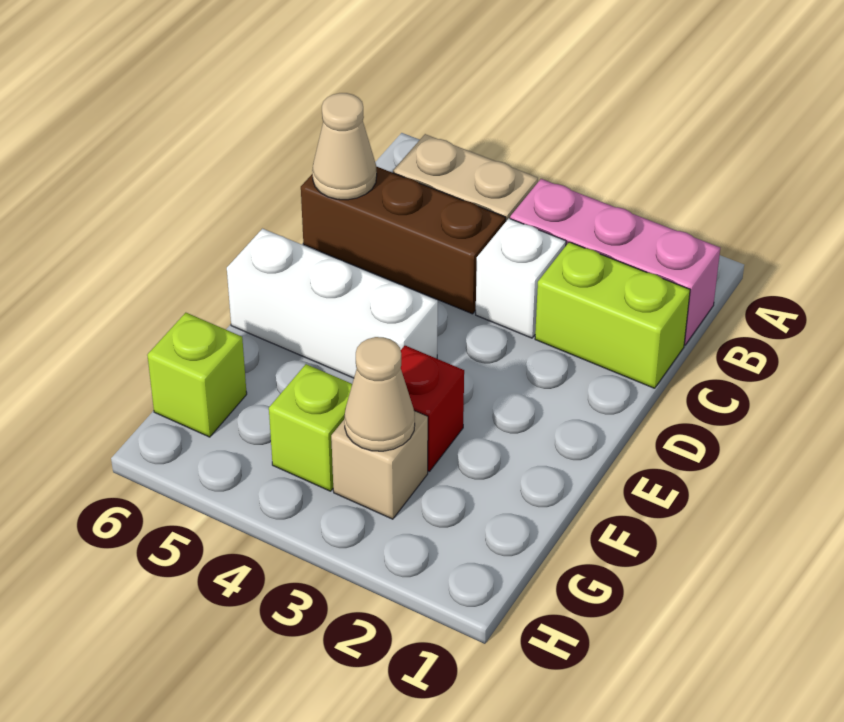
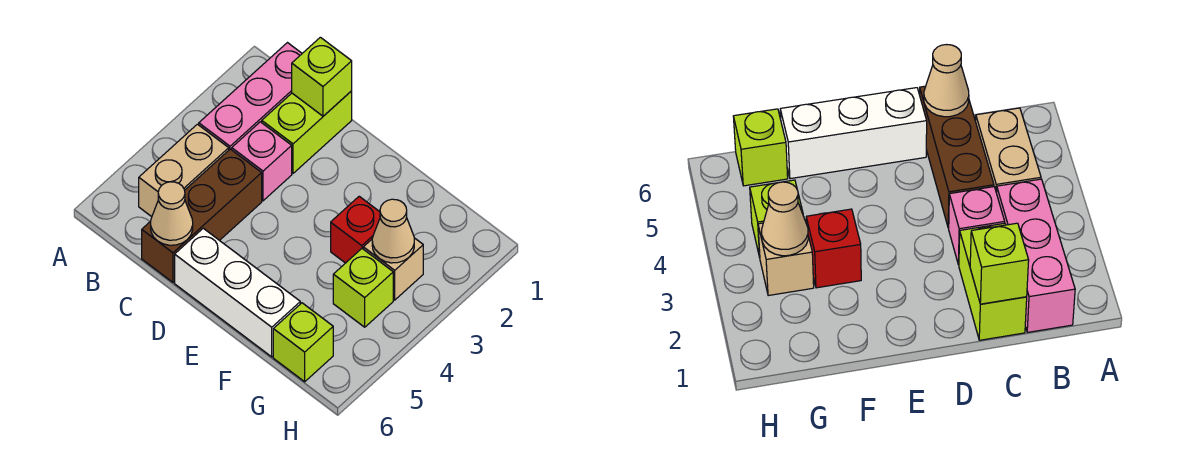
none -> lime brick C1 level 2
white brick C3 level 1 -> pink brick C3 level 1
white brick E4:E6 level 1 -> white brick D6:F6 level 1

